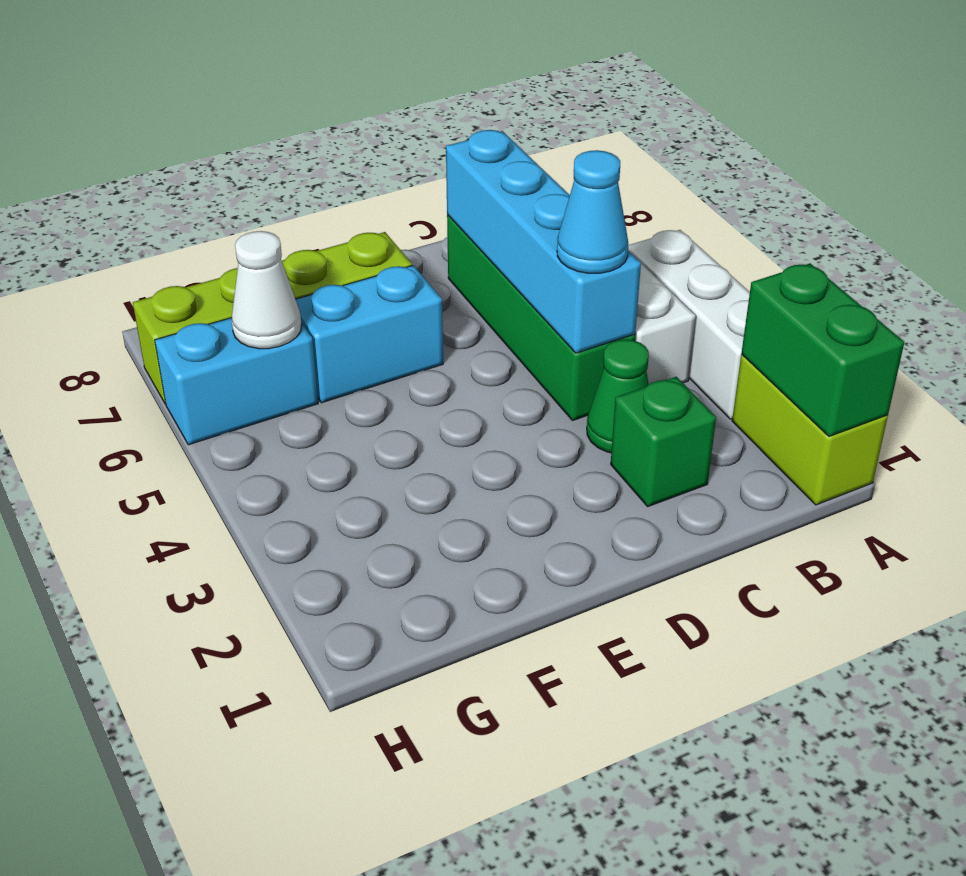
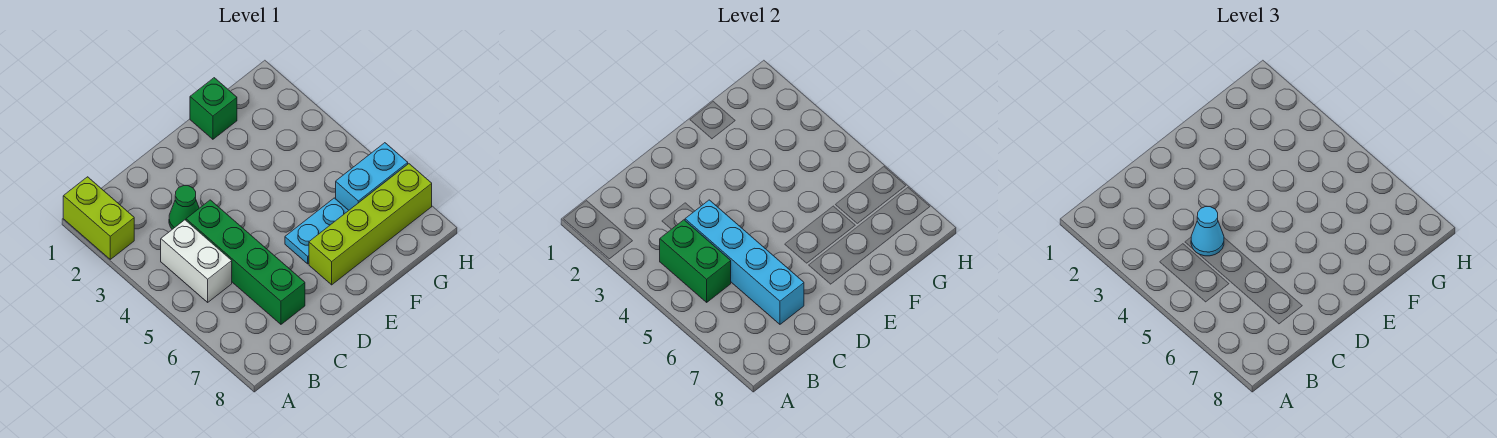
green brick A1:A2 level 2 -> green brick B4:B5 level 2
white brick A3:A5 level 1 -> none
green brick C2 level 1 -> green brick F1 level 1
cyan brick E6:F6 level 1 -> cyan plate E6:F6 level 1
white cone G6 level 2 -> none

